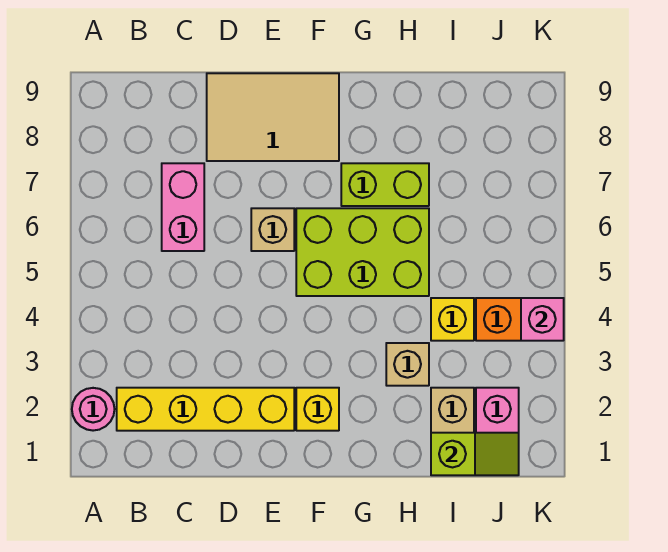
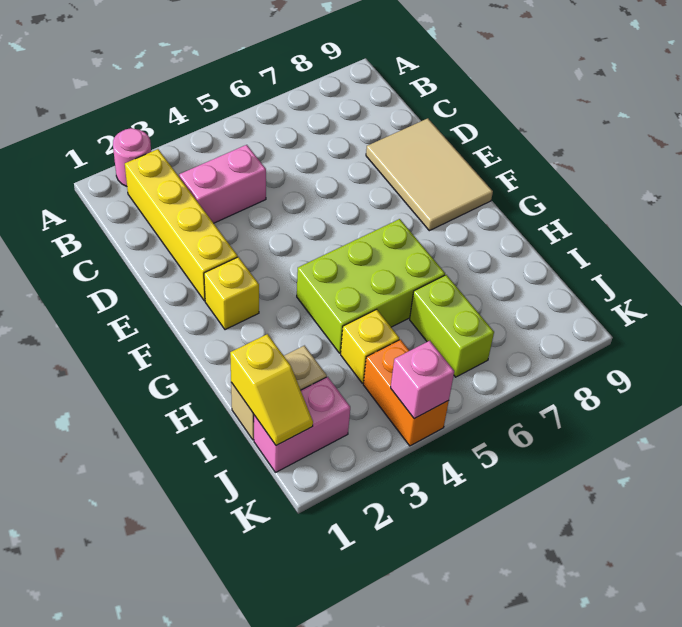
pink brick C6:C7 level 1 -> pink brick C3:C4 level 1
tan brick E6 level 1 -> none
lime brick F5:H6 level 1 -> lime brick G4:H6 level 1
lime brick G7:H7 level 1 -> lime brick I6:J6 level 1
tan brick H3 level 1 -> none
lime slope I1:J1 level 2 top I -> yellow slope I1:J1 level 2 top I

